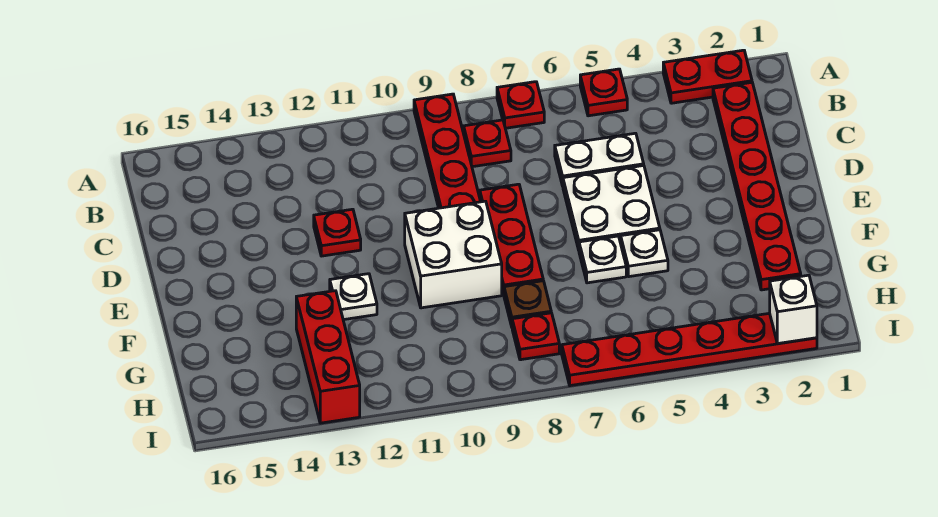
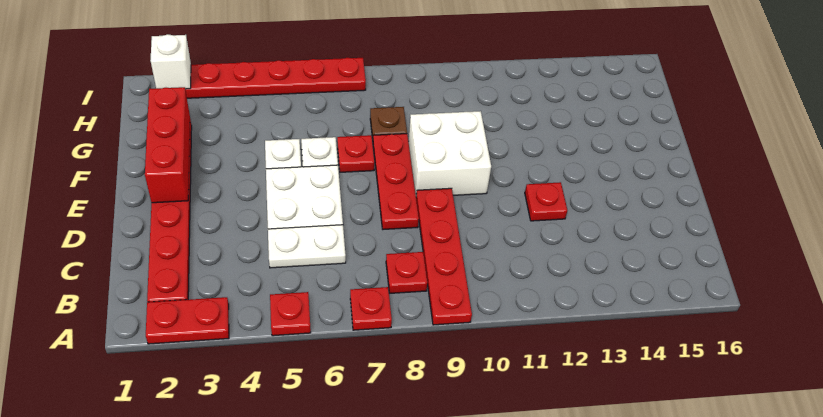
white plate F12 level 1 -> none
red brick G13:I13 level 1 -> red brick E2:G2 level 2
red plate H8 level 1 -> red plate F7 level 1

